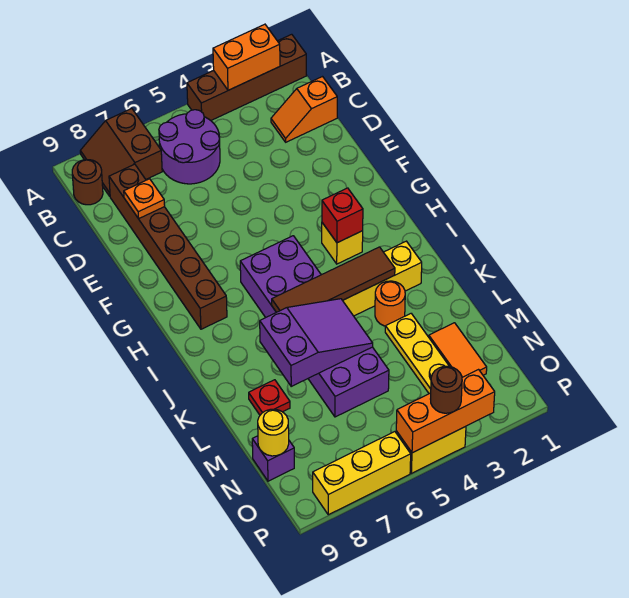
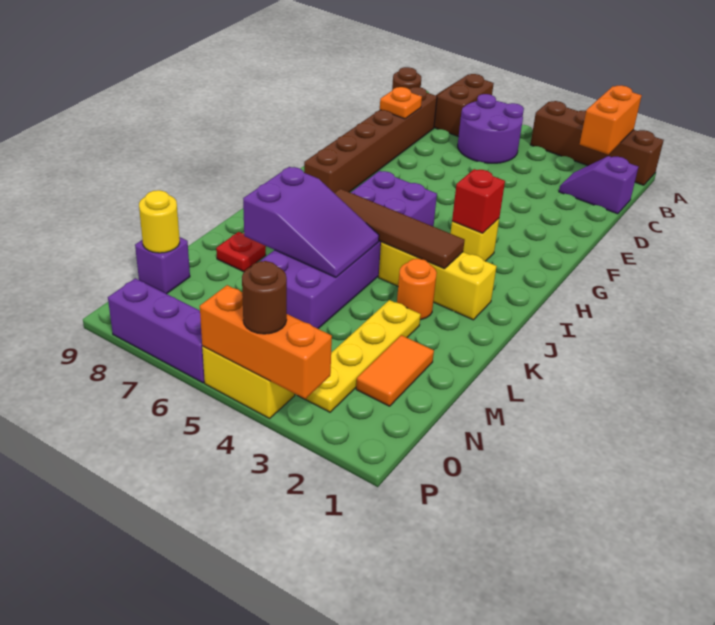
orange brick A2:A3 level 2 -> orange brick A2:B2 level 2
orange slope C1:C2 level 1 top 1 -> purple slope C1:C2 level 1 top 1
yellow brick P6:P8 level 1 -> purple brick P6:P8 level 1

